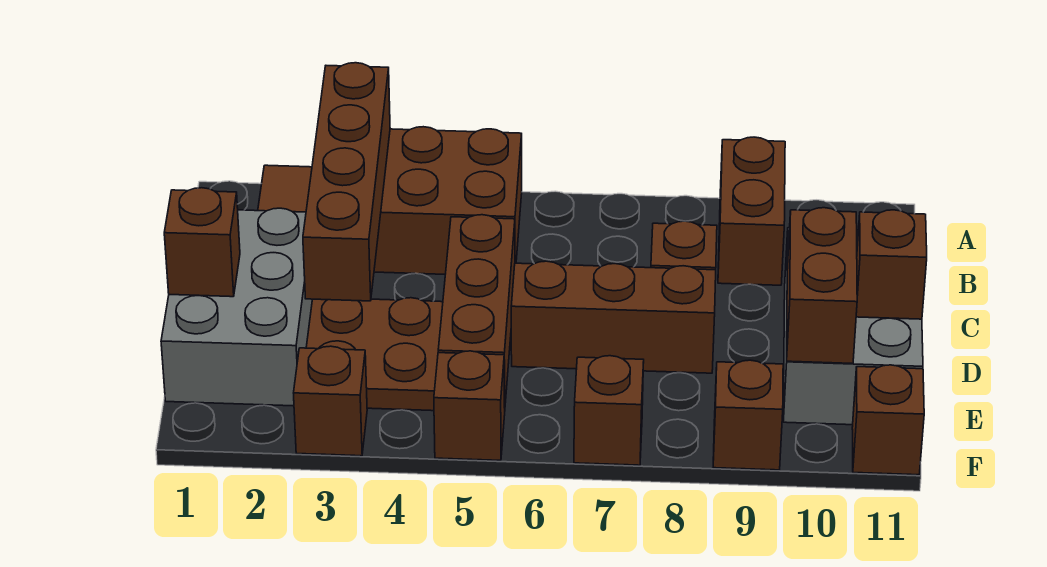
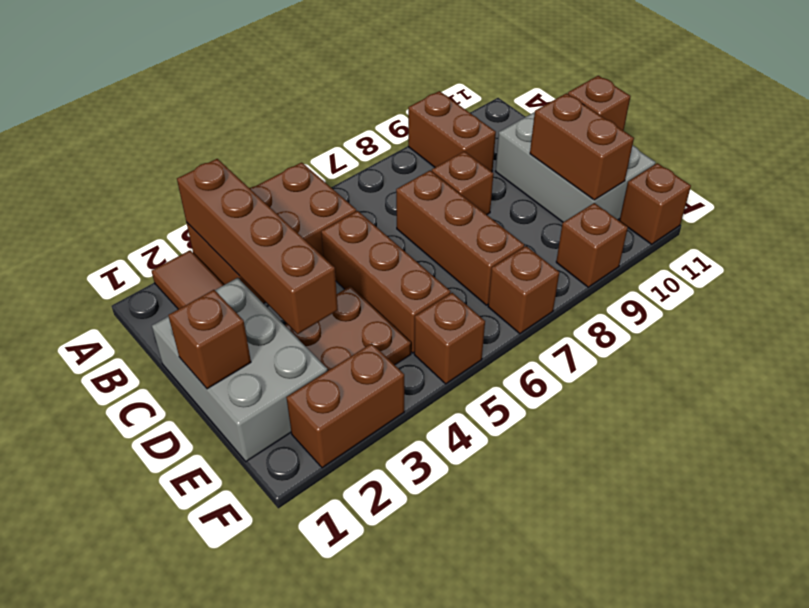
brown brick D6:D8 level 1 -> brown brick C7:E7 level 1
brown brick F3 level 1 -> brown brick F2:F3 level 1

